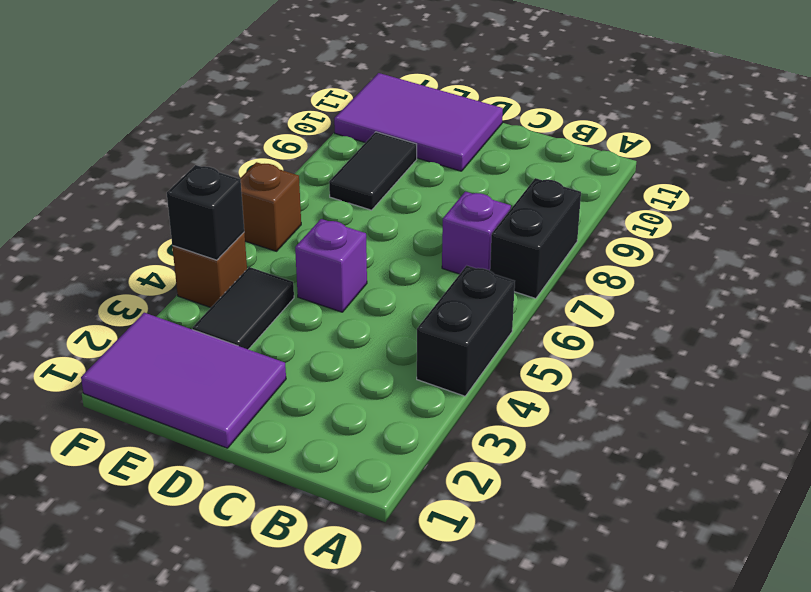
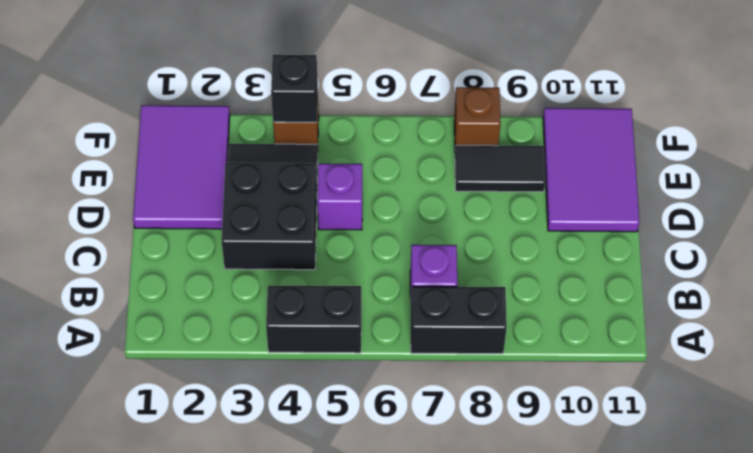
none -> black brick C3:D4 level 1
brown brick F6 level 1 -> brown brick F8 level 1

